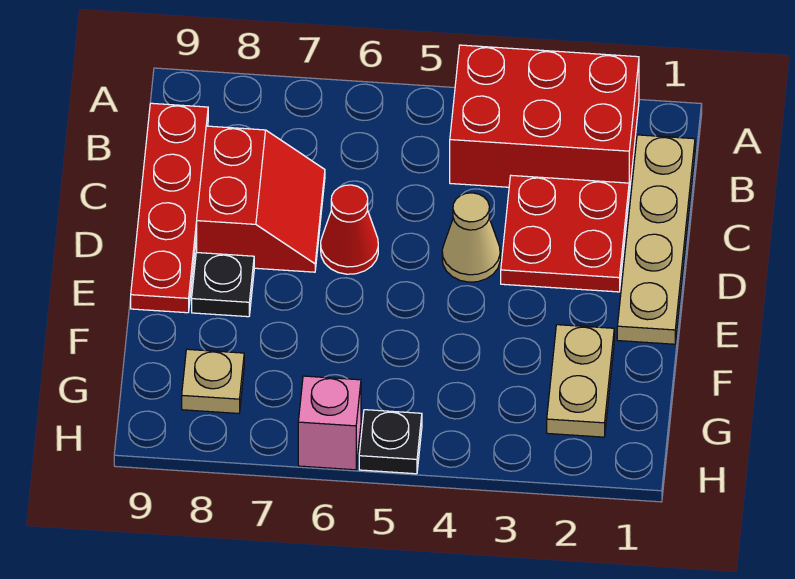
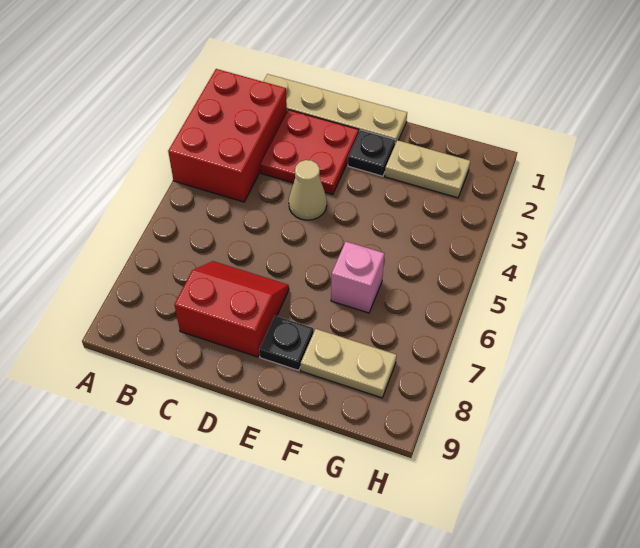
red plate B9:E9 level 1 -> none
red cone D6 level 1 -> none
tan plate G8 level 1 -> tan plate F8:G8 level 1
black plate H5 level 1 -> black plate E2 level 1
pink brick H6 level 1 -> pink brick F6 level 1

